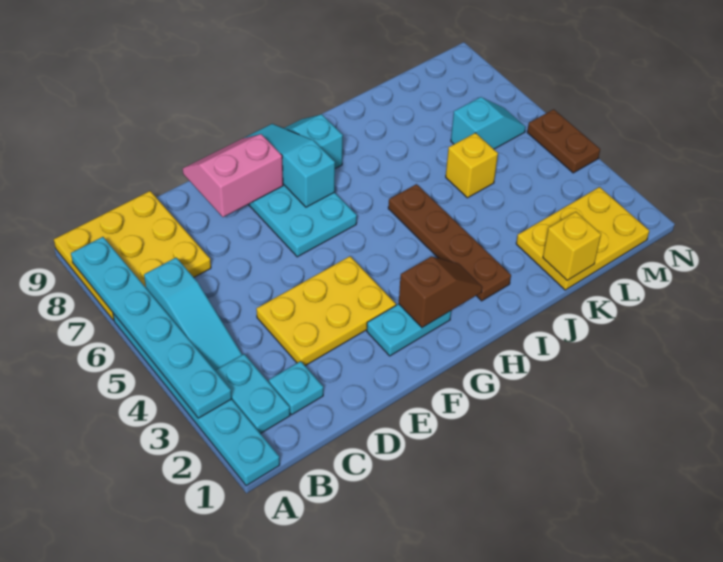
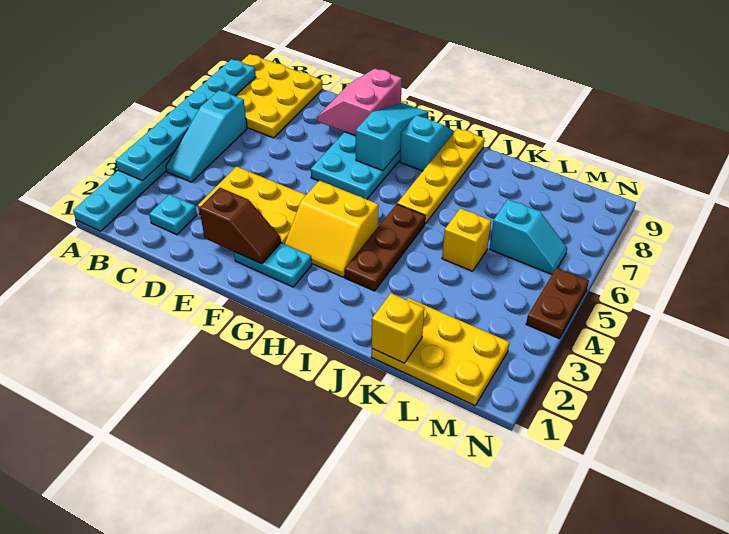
cyan plate B2:B3 level 1 -> none
pink slope E8:F9 level 2 top 8 -> pink slope E8:F9 level 2 top F
brown slope G2:H2 level 2 top G -> brown slope E2:F2 level 2 top E
none -> yellow slope G3:H4 level 1 top 4
brown plate I2:I5 level 1 -> brown plate I3:I5 level 1
none -> yellow plate I6:I9 level 1

